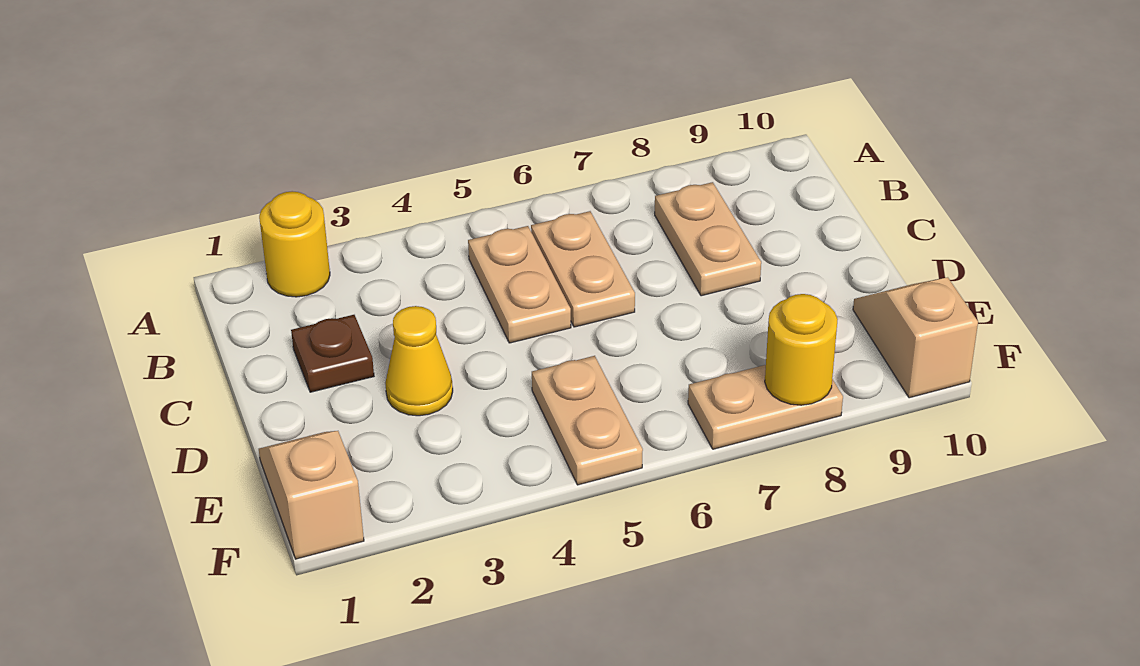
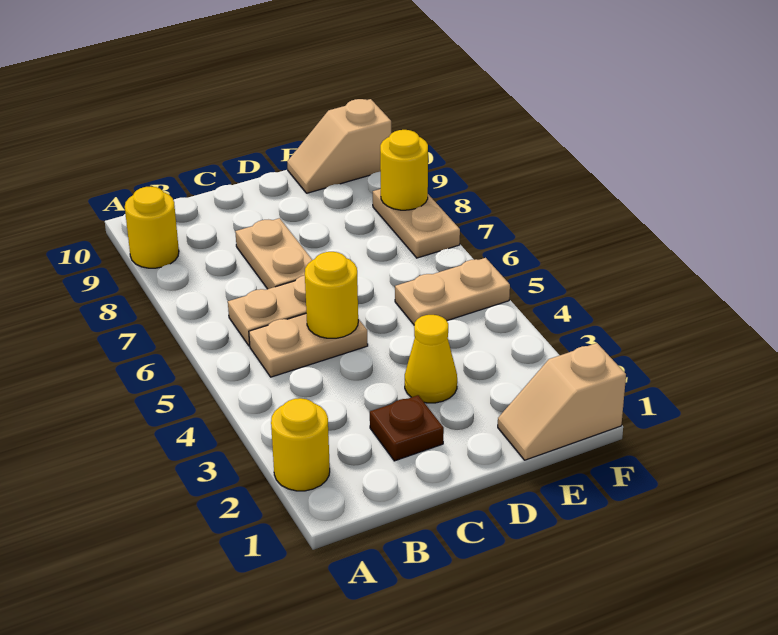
none -> yellow round brick A9 level 1
tan plate B8:C8 level 1 -> tan plate C7:C8 level 1
none -> yellow round brick C5 level 2

